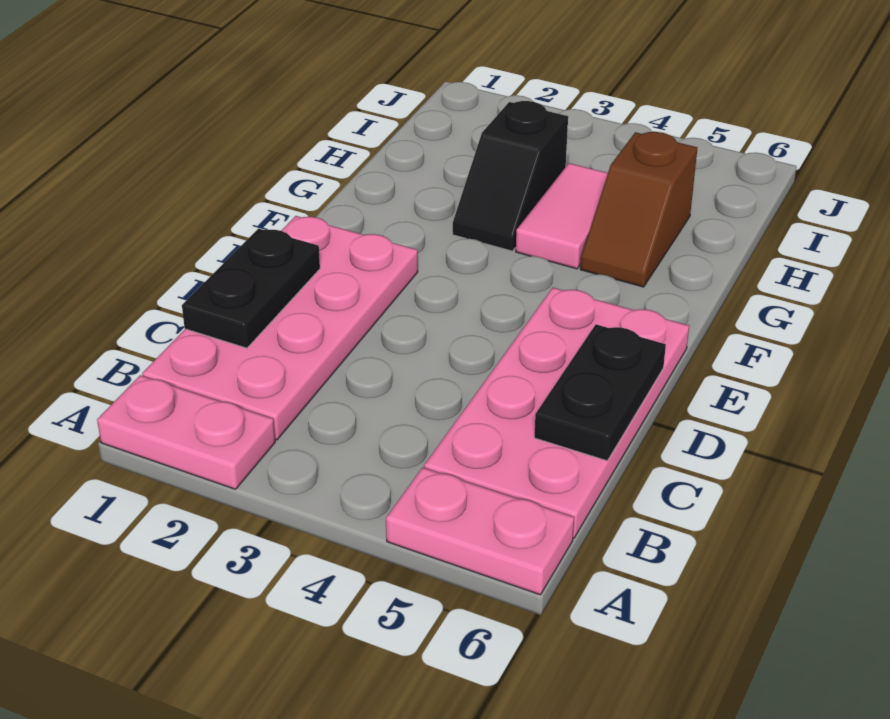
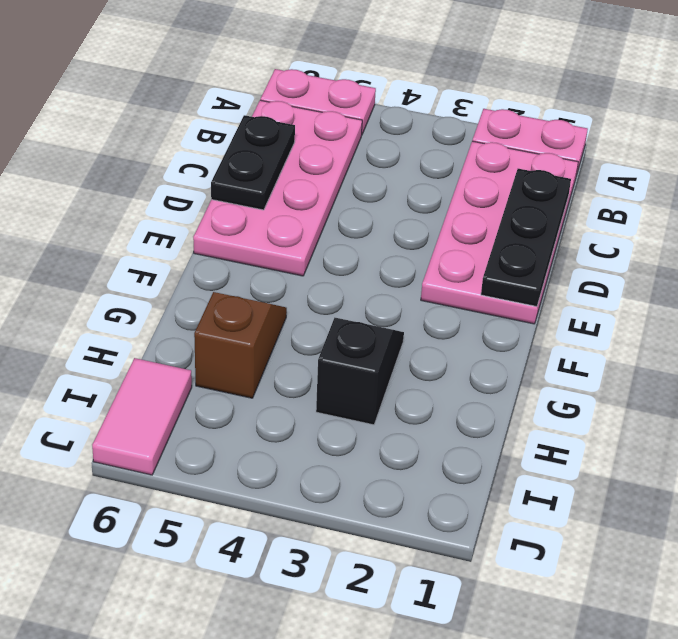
black plate C1:D1 level 2 -> black plate C1:E1 level 2
pink tile G4:H4 level 1 -> pink tile I6:J6 level 1

